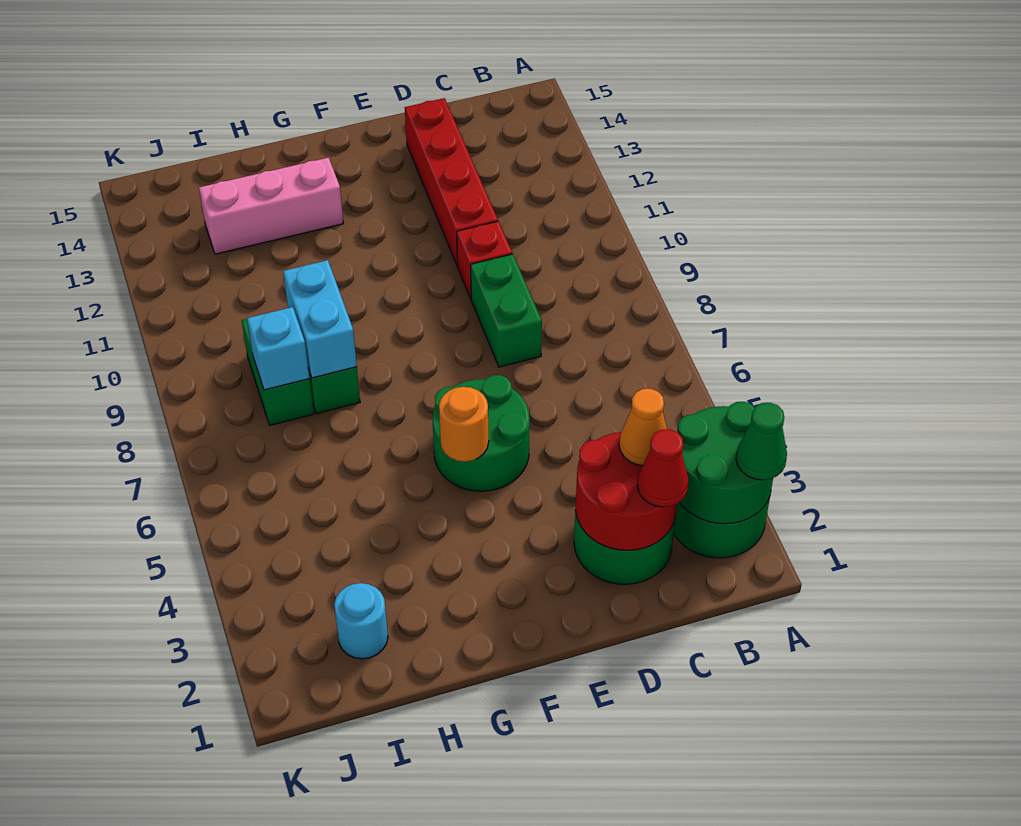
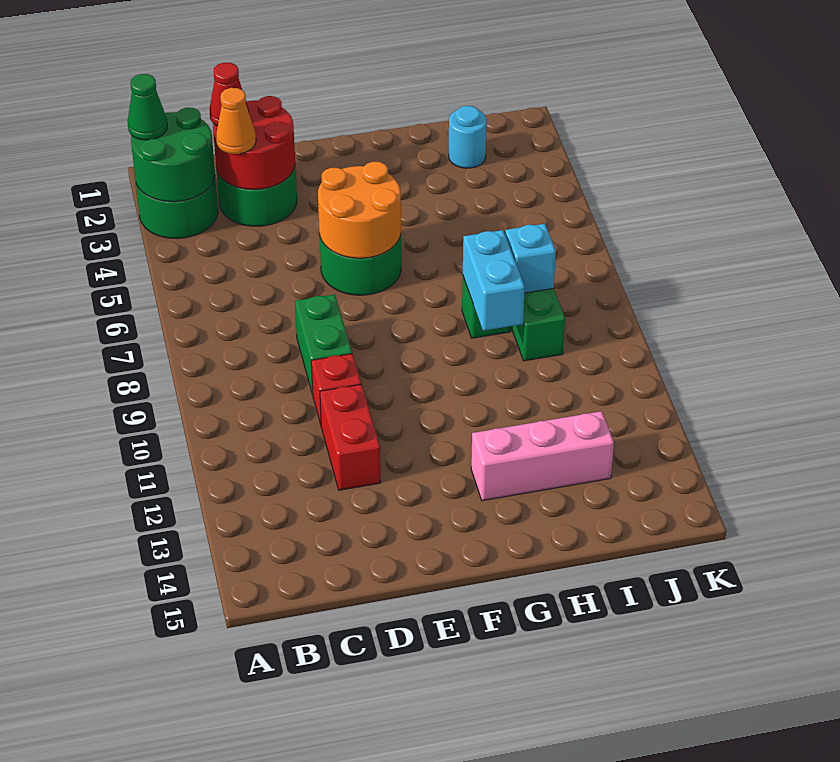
red brick D11:D14 level 1 -> red brick D11:D12 level 1
orange round brick F5 level 2 -> orange round brick E5:F6 level 2

